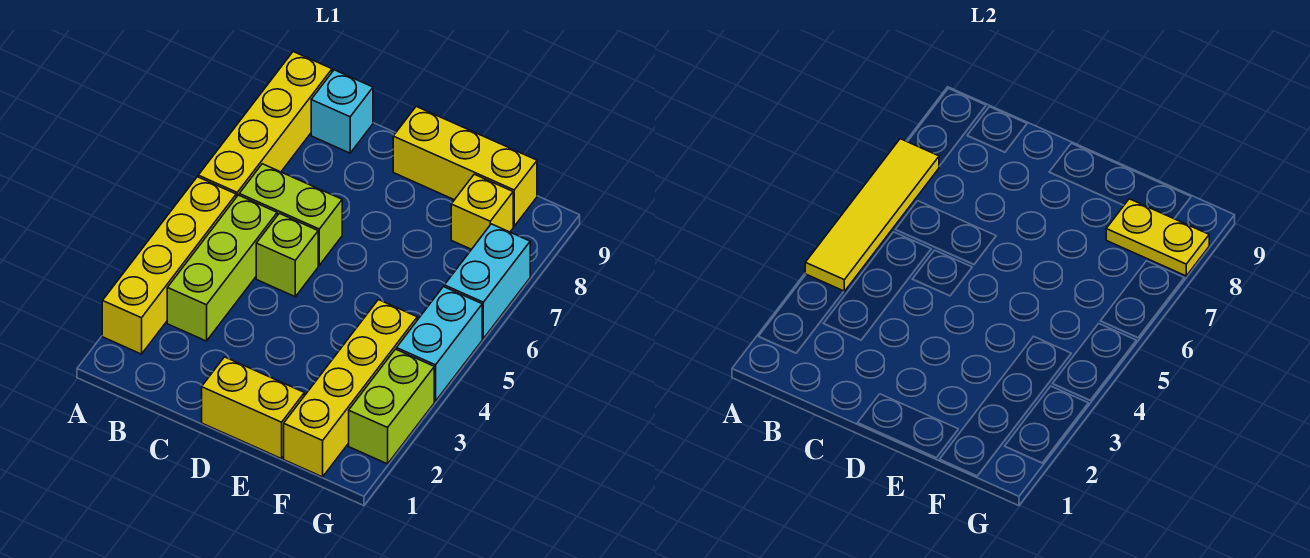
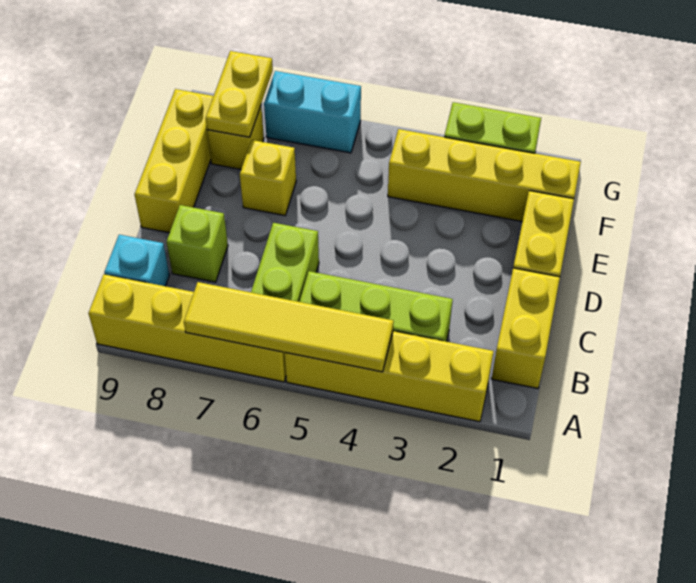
none -> yellow brick B1:C1 level 1
lime brick C5 level 1 -> lime brick C8 level 1
none -> yellow brick E7 level 1
cyan brick G4:G5 level 1 -> none

